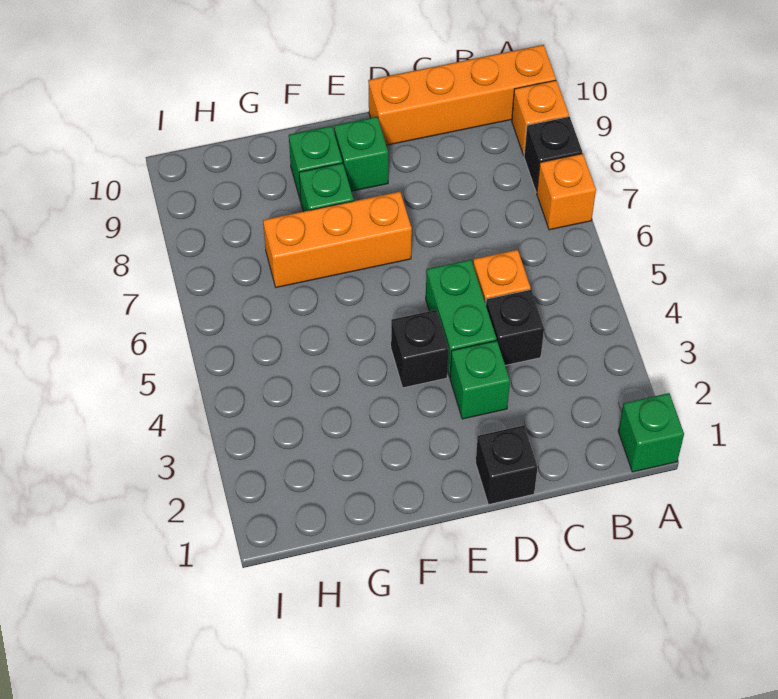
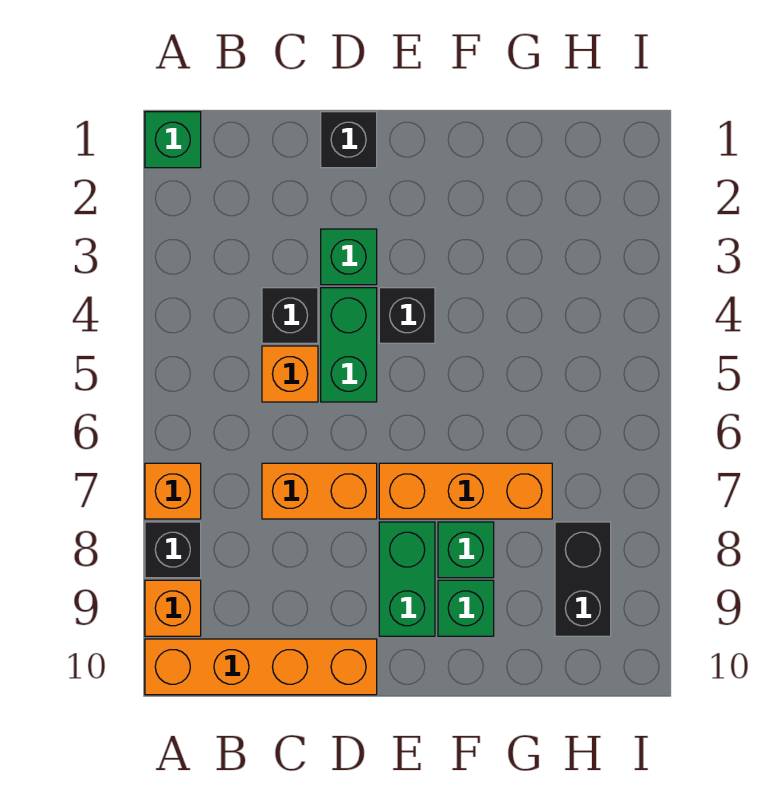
none -> orange brick C7:D7 level 1
green brick E9 level 1 -> green brick E8:E9 level 1
none -> black brick H8:H9 level 1

